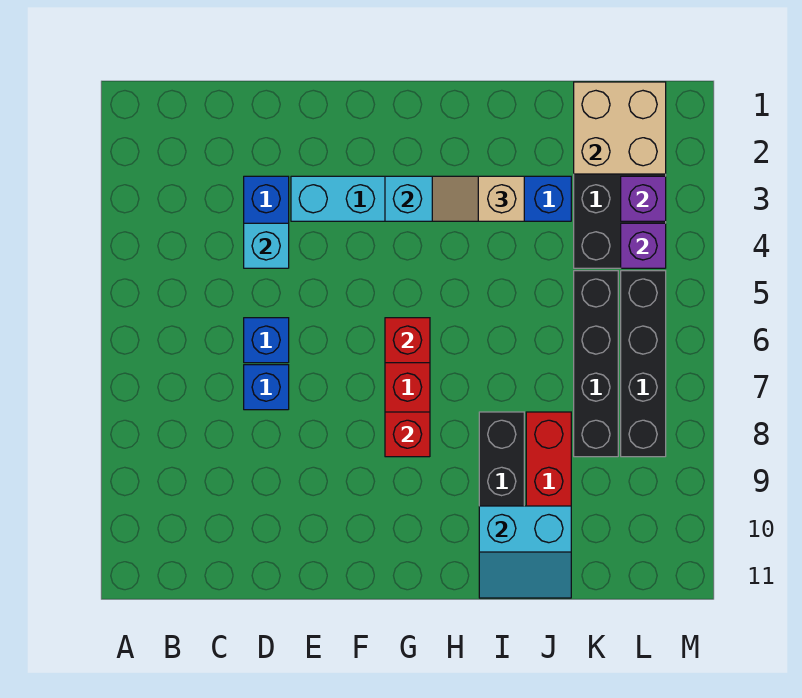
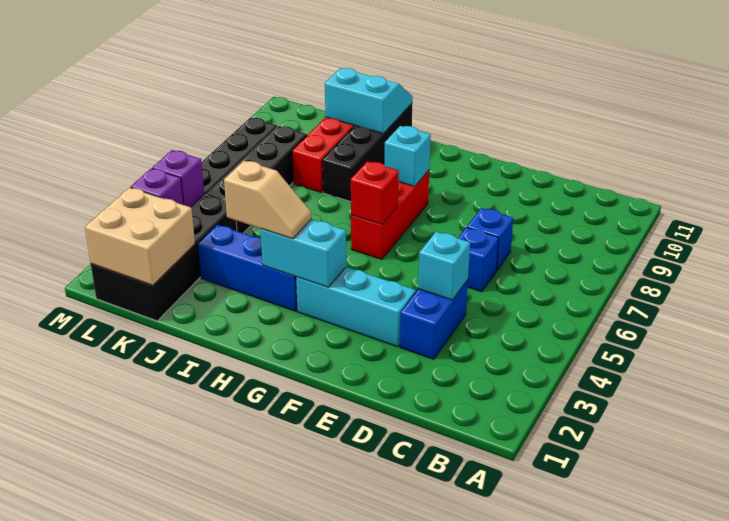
red brick G8 level 2 -> cyan brick G8 level 2

